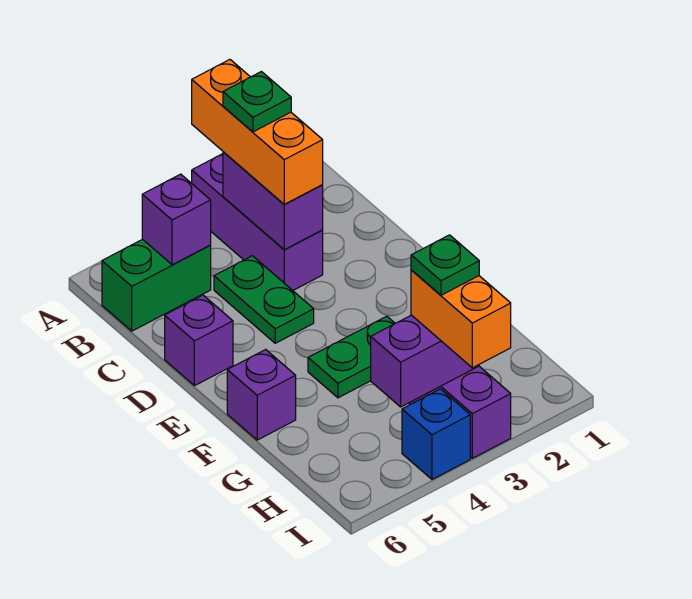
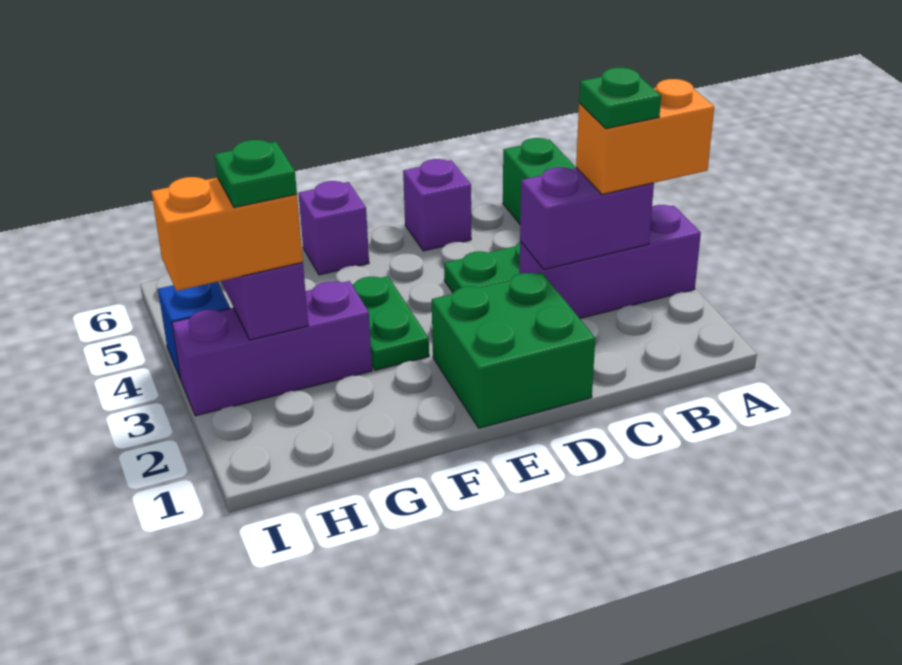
orange brick A3:C3 level 3 -> orange brick A3:B3 level 3
purple brick B5 level 2 -> none
none -> green brick D1:E2 level 1

